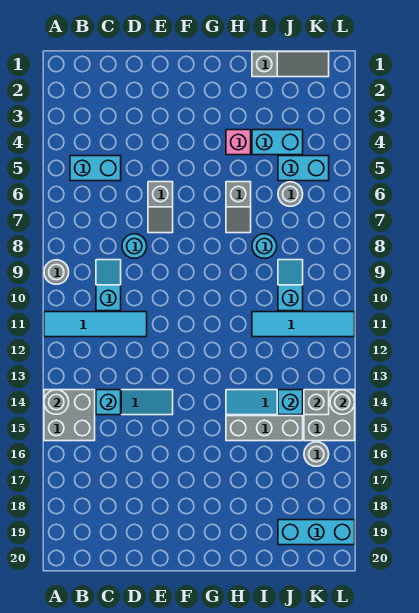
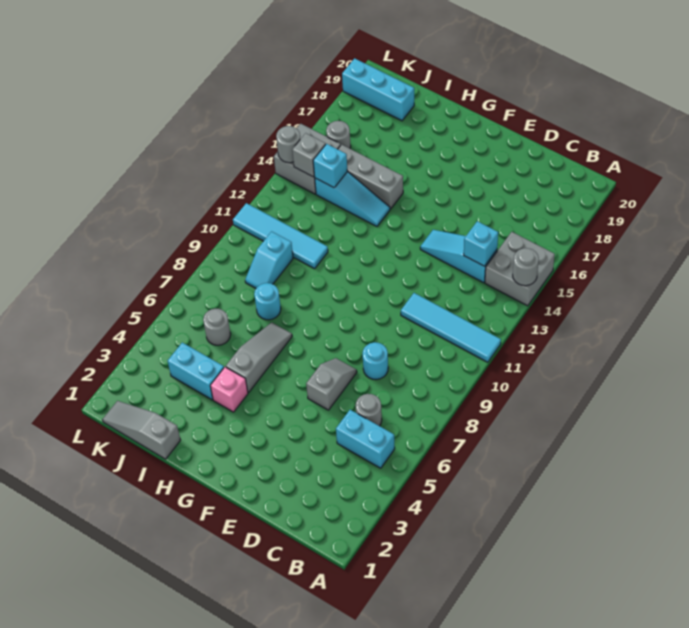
grey round brick A9 level 1 -> grey round brick C6 level 1
cyan slope C9:C10 level 1 top 10 -> none
grey slope H6:H7 level 1 top 6 -> grey slope H5:H7 level 1 top 5
cyan brick J5:K5 level 1 -> none

